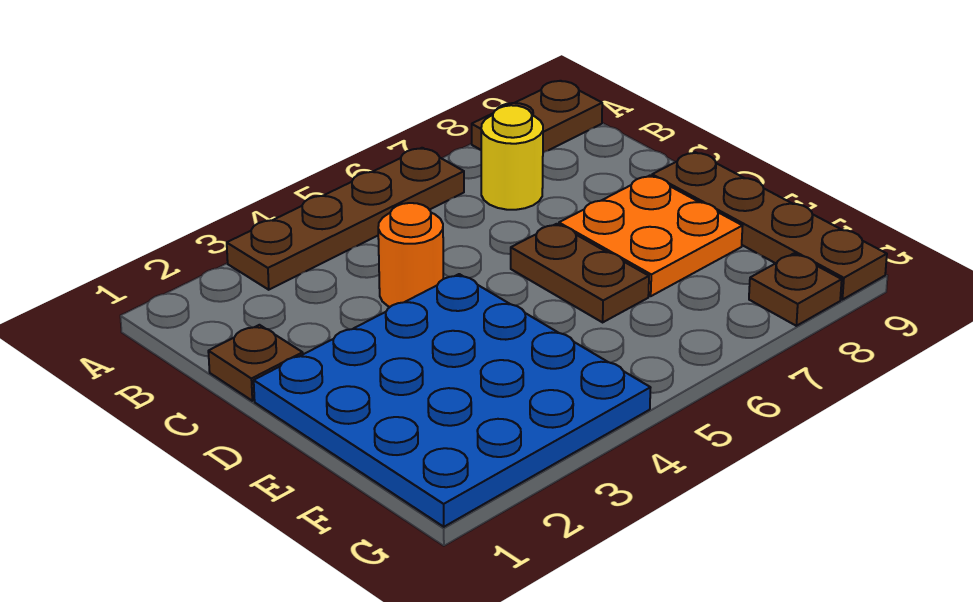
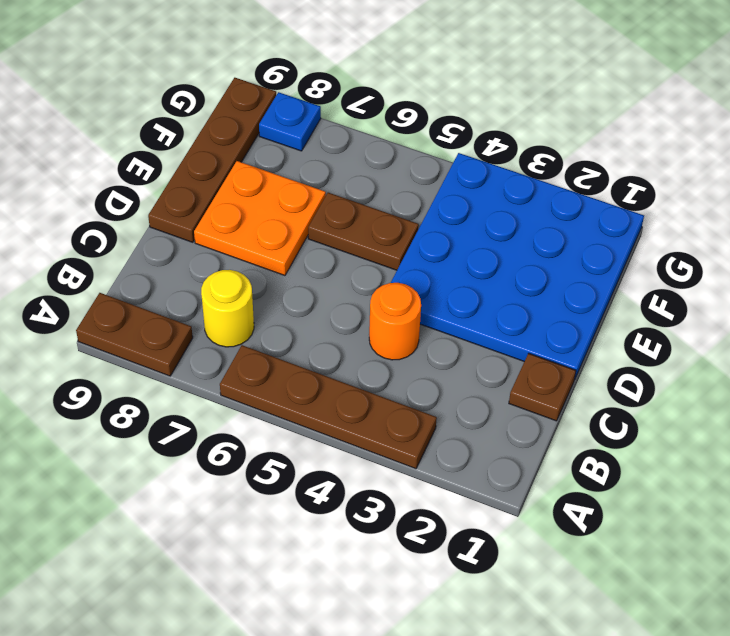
brown plate D6:E6 level 1 -> brown plate E5:E6 level 1
brown plate G8 level 1 -> blue plate G8 level 1

